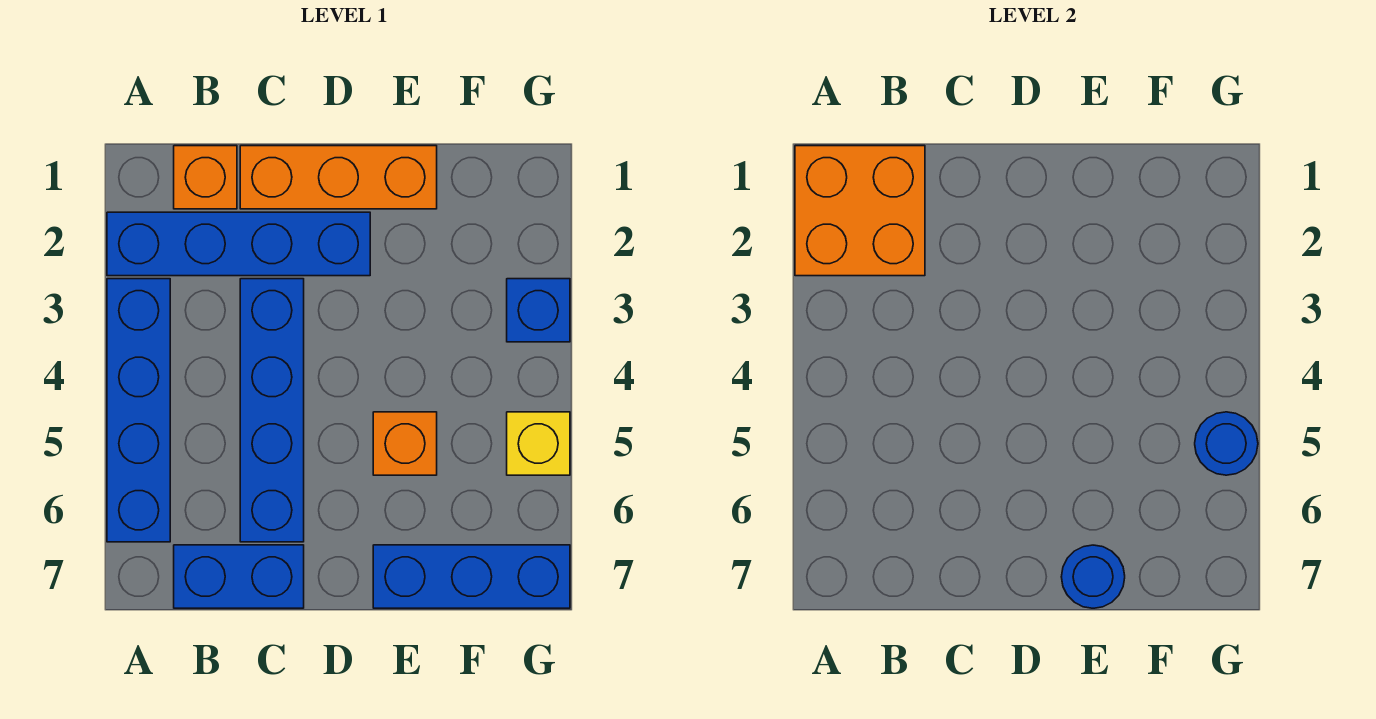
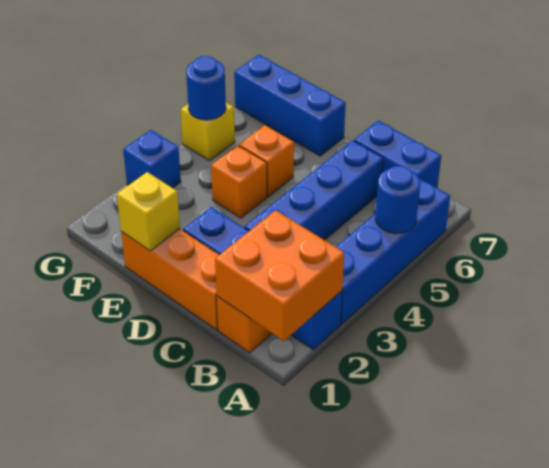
none -> yellow brick E1 level 2
none -> orange brick E4 level 1
blue round brick E7 level 2 -> blue round brick A5 level 2

